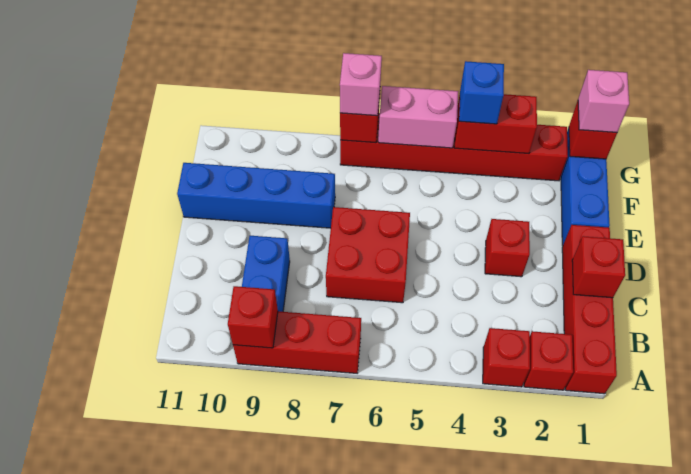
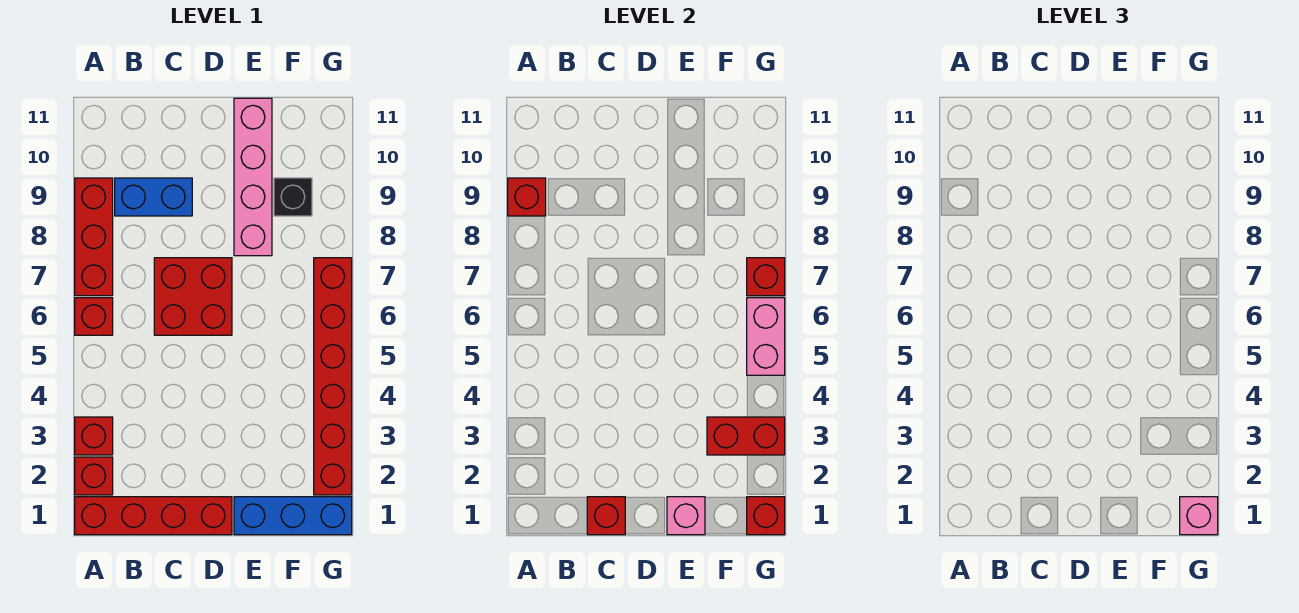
red brick D3 level 1 -> red brick A6 level 1
blue brick E8:E11 level 1 -> pink brick E8:E11 level 1
none -> black brick F9 level 1
red brick G3:G4 level 2 -> red brick F3:G3 level 2
blue brick G4 level 3 -> none
pink brick G7 level 3 -> pink brick E1 level 2

